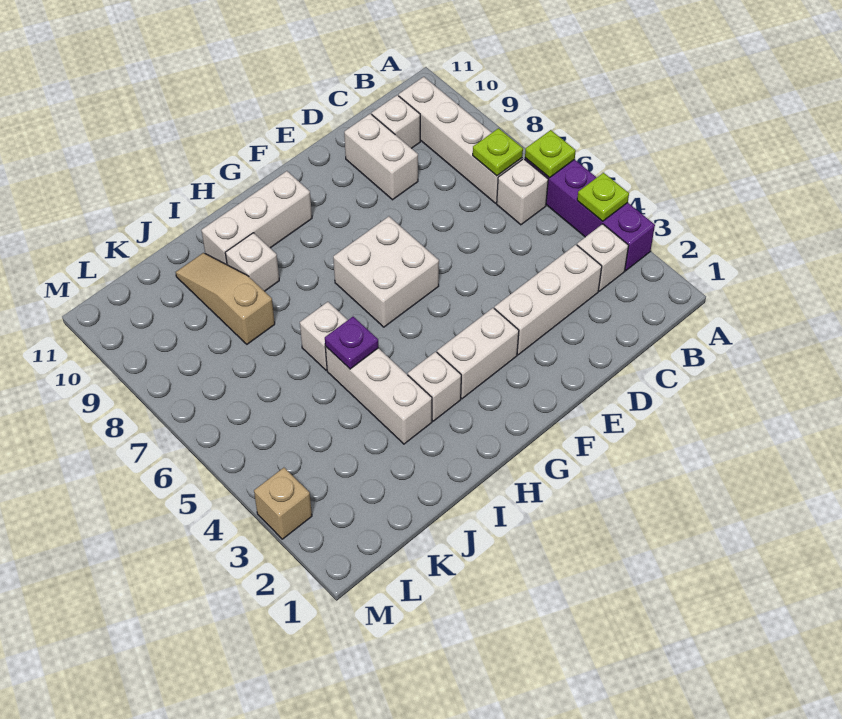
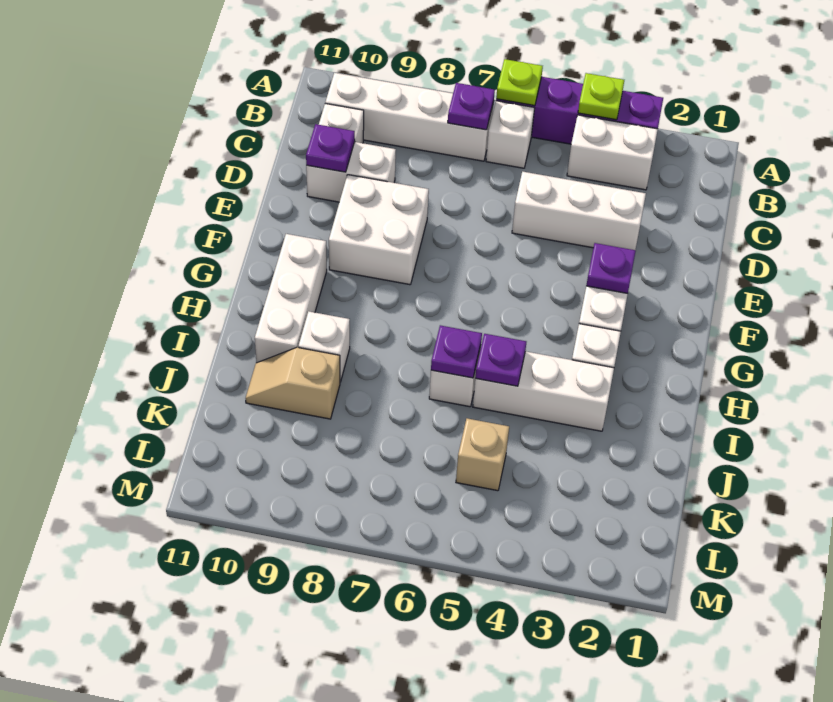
white brick B3 level 1 -> white brick B3:B4 level 1
lime plate B7 level 2 -> purple plate B7 level 2
white brick C3:E3 level 1 -> white brick D3:D5 level 1
none -> purple plate D10 level 2
none -> purple plate F3 level 2
white brick F6:G7 level 1 -> white brick E8:F9 level 1
none -> purple plate I6 level 2
tan slope J8:J10 level 1 top 8 -> tan slope J9:J10 level 1 top 9
tan brick M3 level 1 -> tan brick K5 level 1

